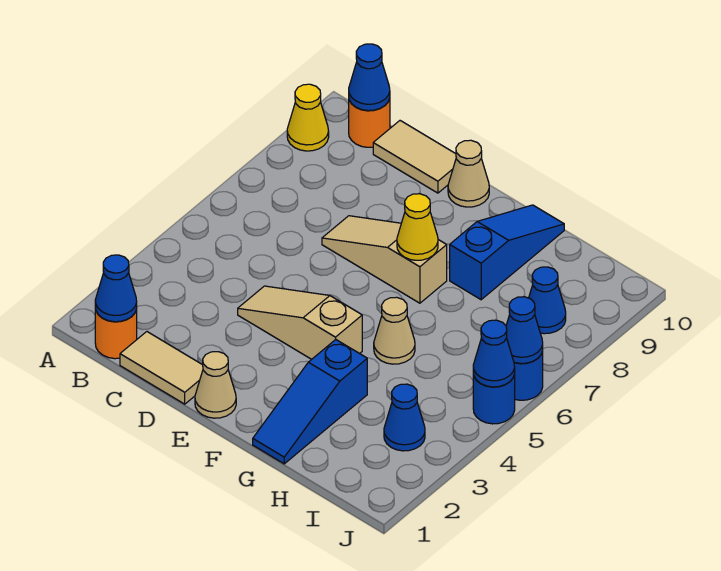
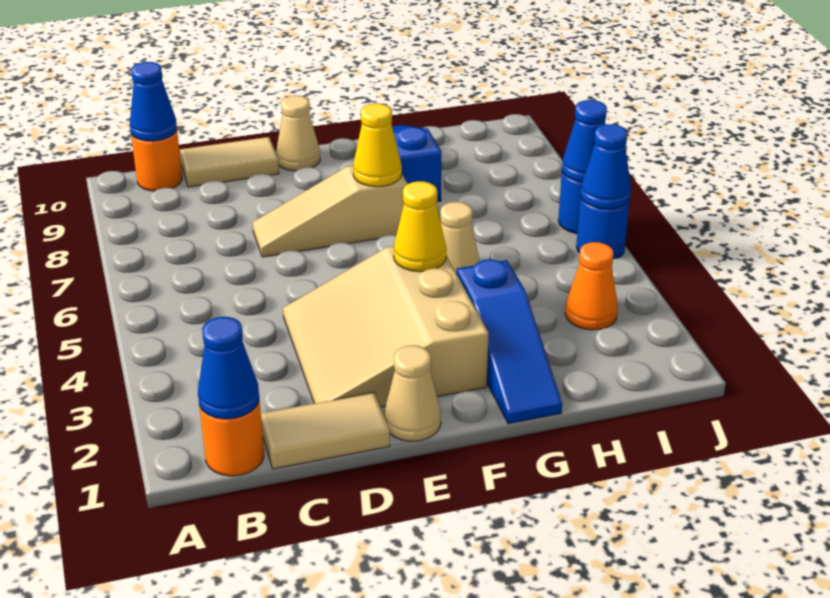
yellow cone A9 level 1 -> yellow cone F4 level 2
tan slope D4:F4 level 1 top F -> tan slope D2:F4 level 1 top F
blue cone I3 level 1 -> orange cone I3 level 1
blue cone I8 level 1 -> none

